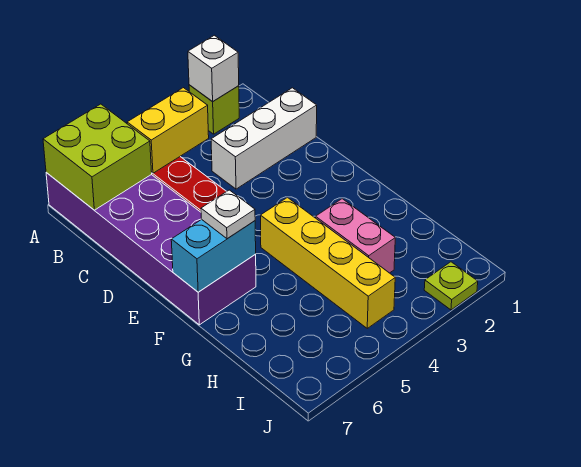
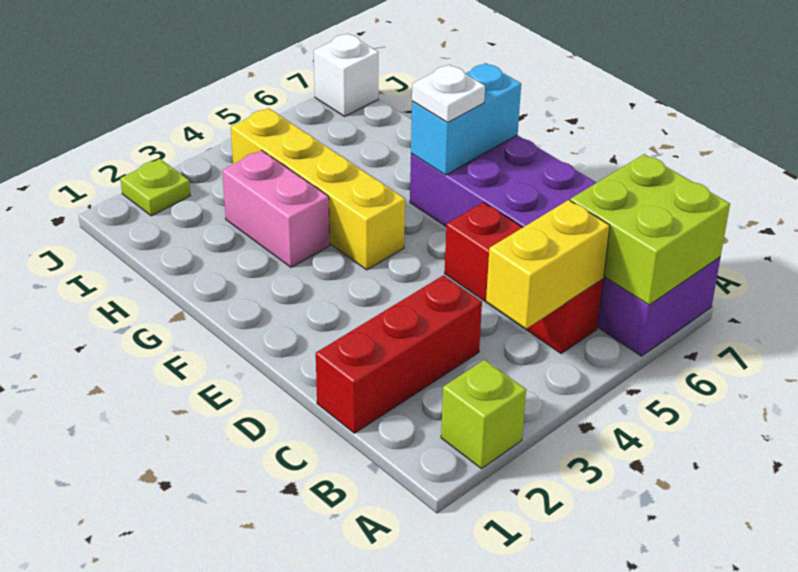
white brick A2 level 2 -> white brick J7 level 1
white brick C1:C3 level 1 -> red brick C1:C3 level 1

